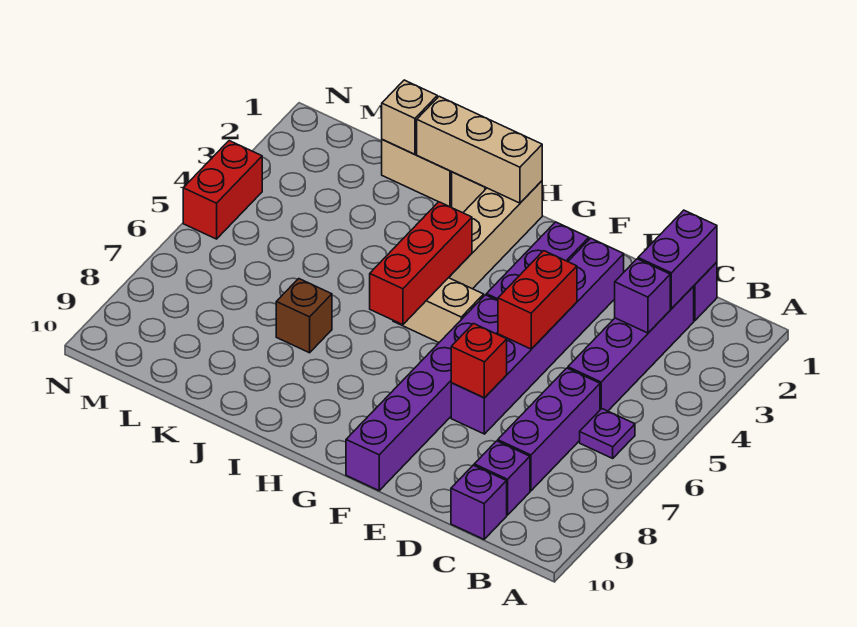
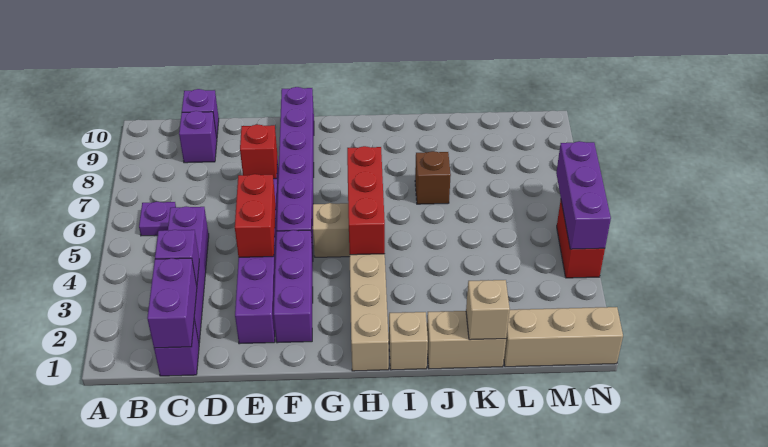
purple brick C6:C8 level 1 -> purple brick N4:N6 level 2
tan brick H1:J1 level 2 -> tan brick L1:N1 level 1

